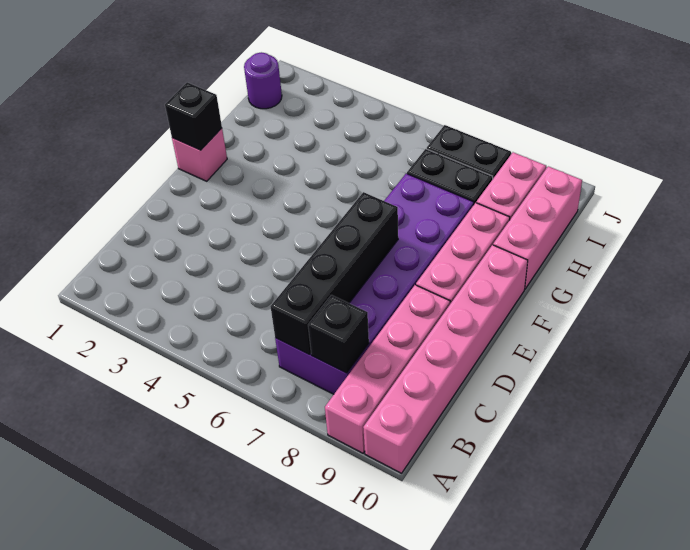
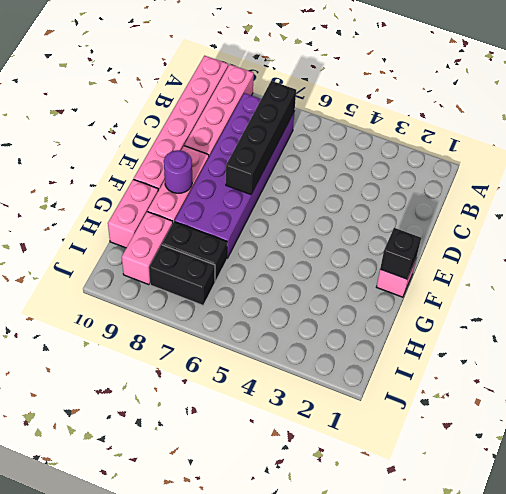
black brick B8 level 2 -> none
pink brick G10:I10 level 1 -> pink brick G10:H10 level 1
purple round brick I1 level 1 -> purple round brick F9 level 2

